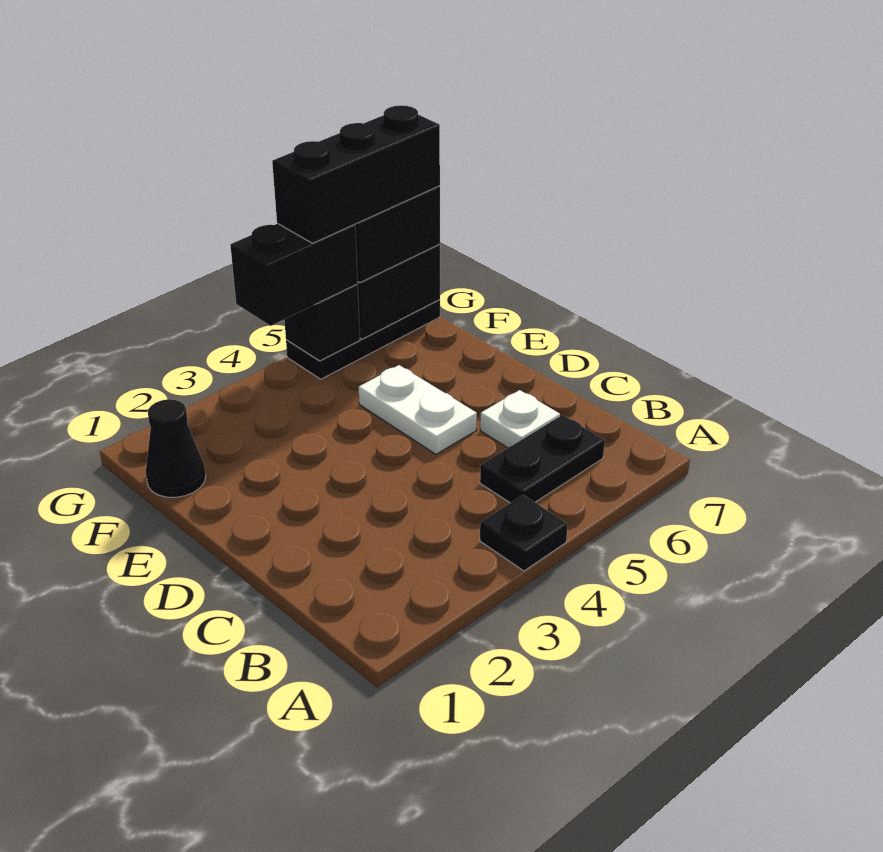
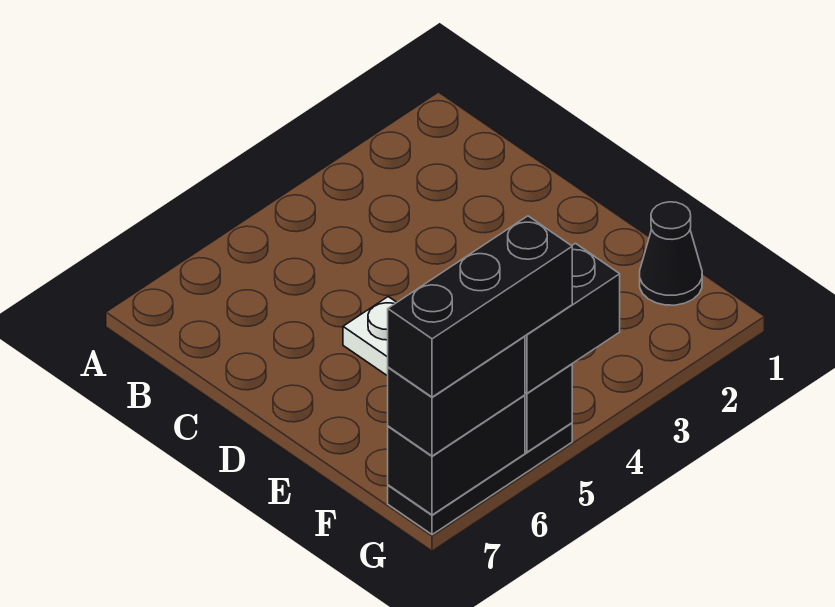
black plate A4 level 1 -> none
black plate B5:B6 level 1 -> none
white plate C6 level 1 -> none

